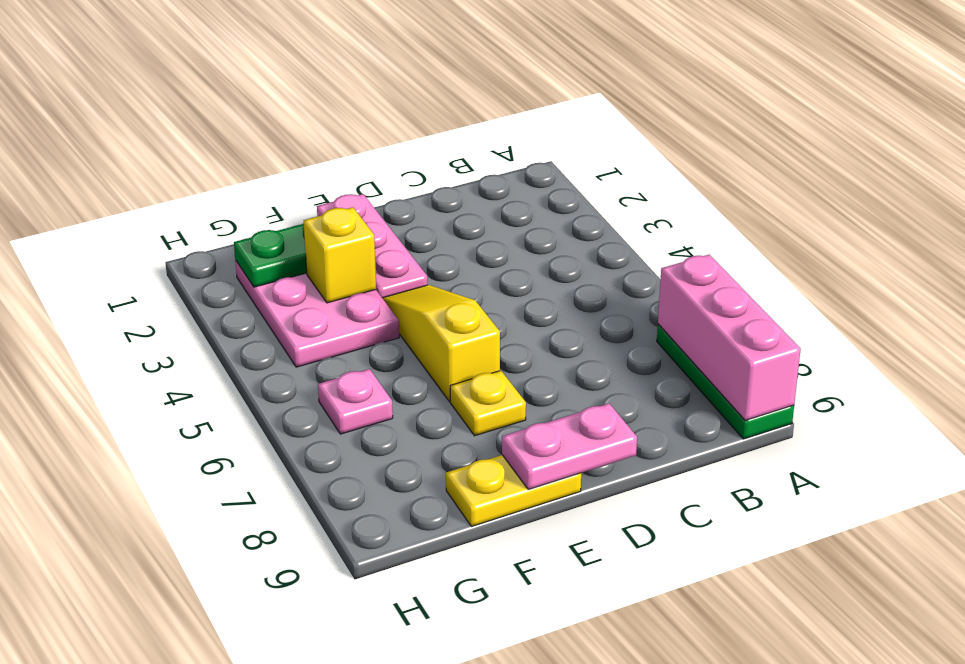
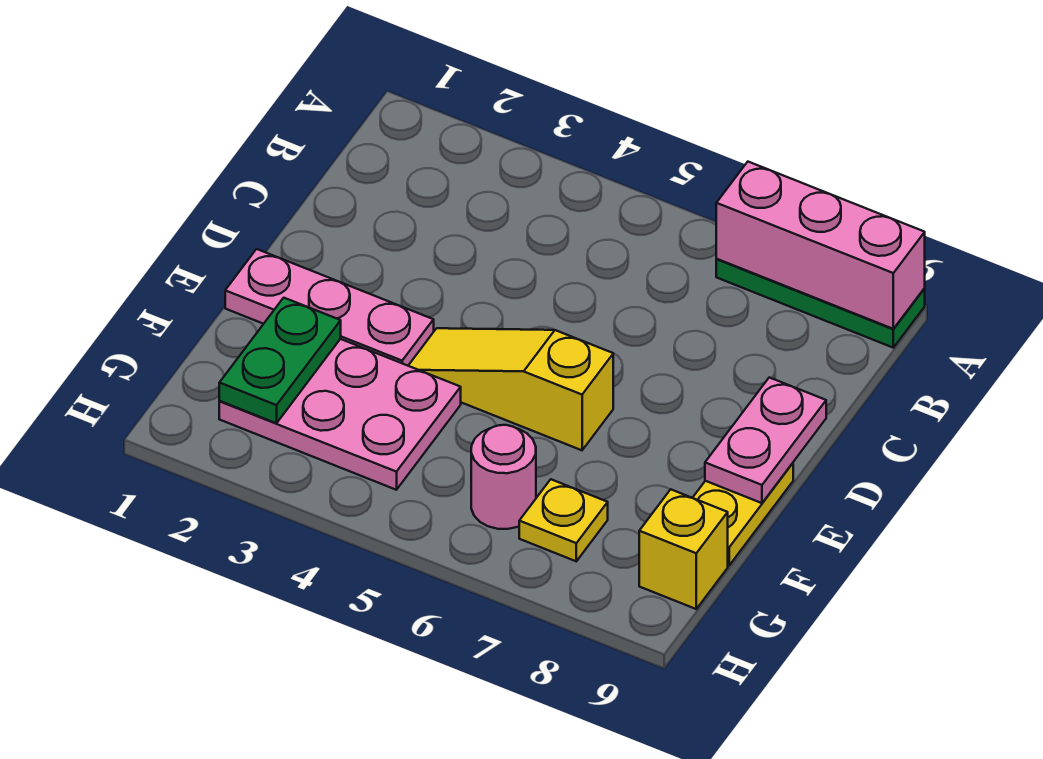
yellow plate E7 level 1 -> yellow plate G7 level 1
yellow brick F3 level 2 -> yellow brick G9 level 1
pink plate G6 level 1 -> pink round brick G6 level 1

